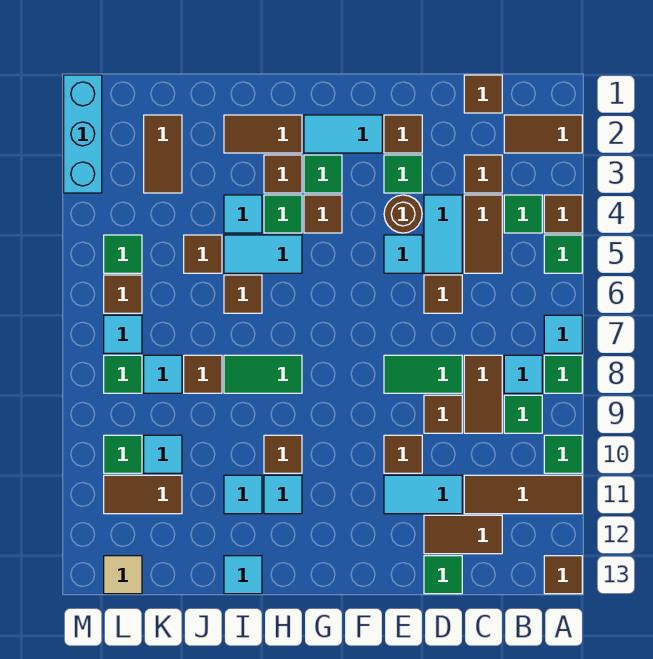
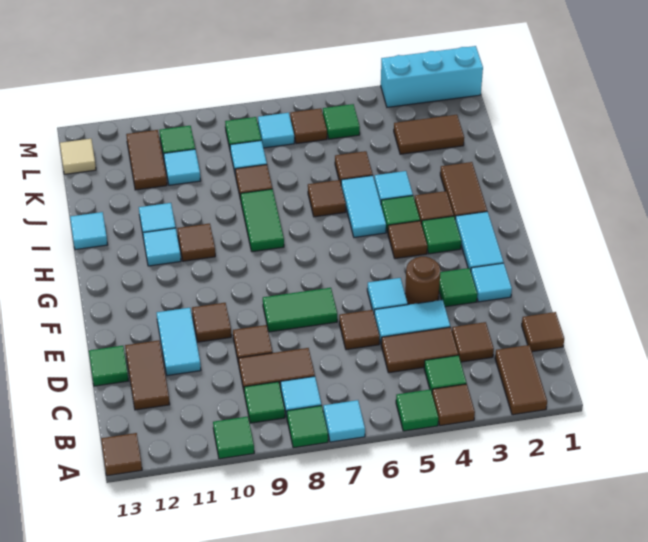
brown tile A11:C11 level 1 -> none
green tile D8:E8 level 1 -> green tile E7:E8 level 1
brown tile E2 level 1 -> cyan tile E2 level 1

